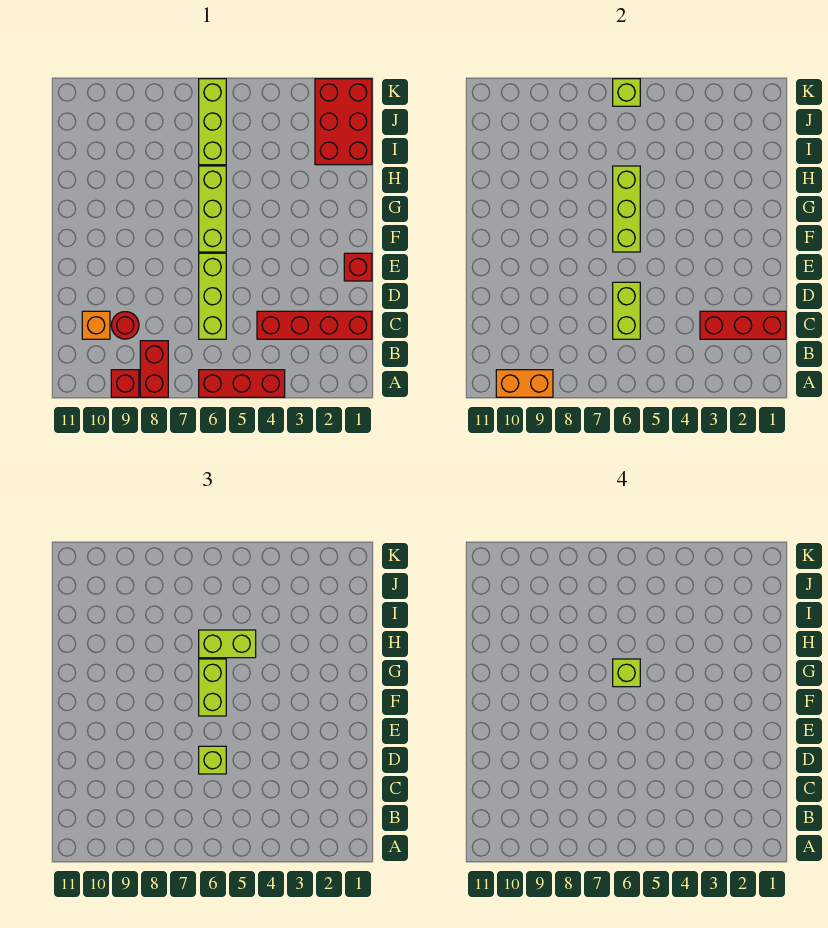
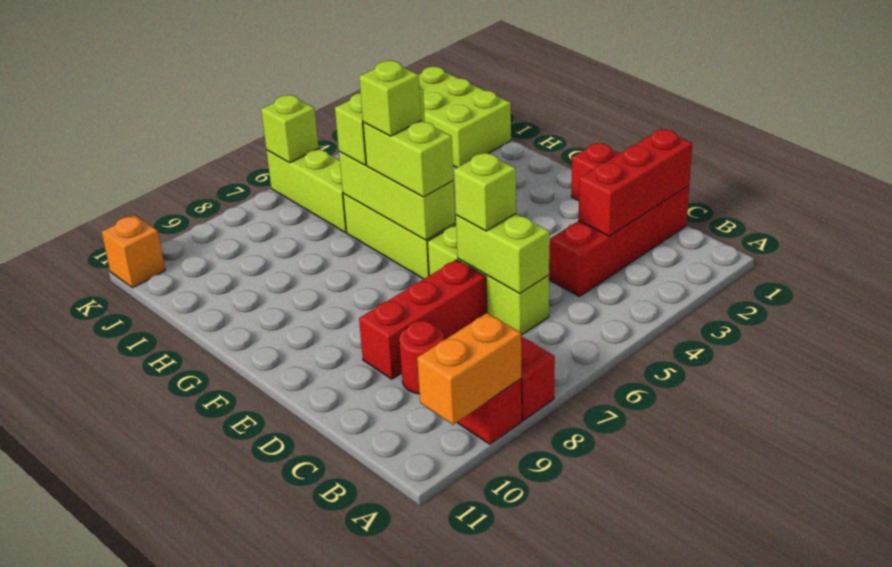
red brick A4:A6 level 1 -> red brick D7:D9 level 1
orange brick C10 level 1 -> orange brick K11 level 1
red brick I1:K2 level 1 -> lime brick I1:K2 level 1

